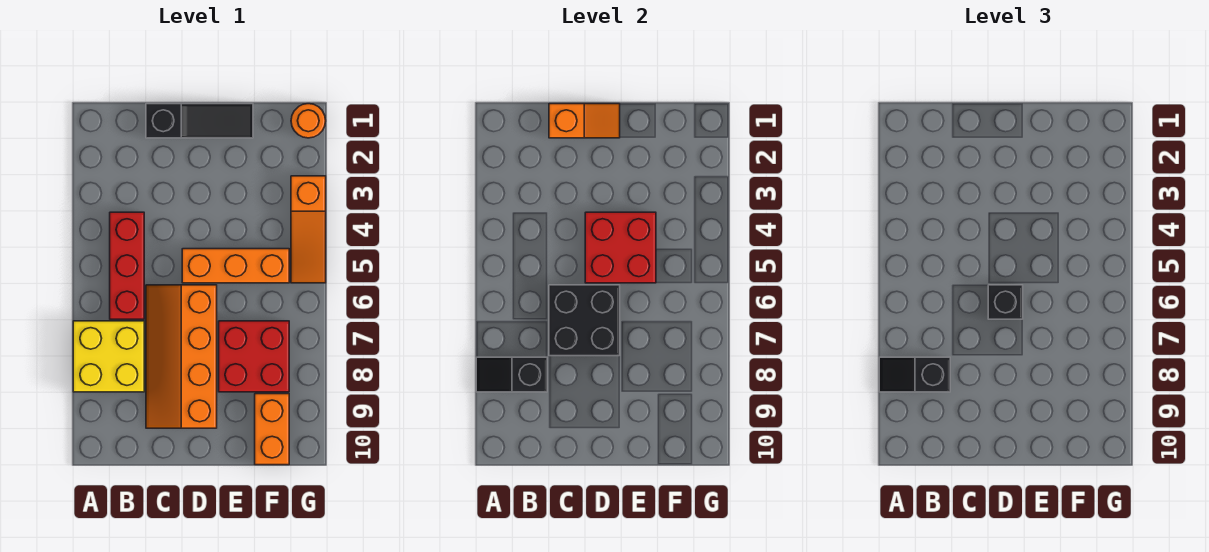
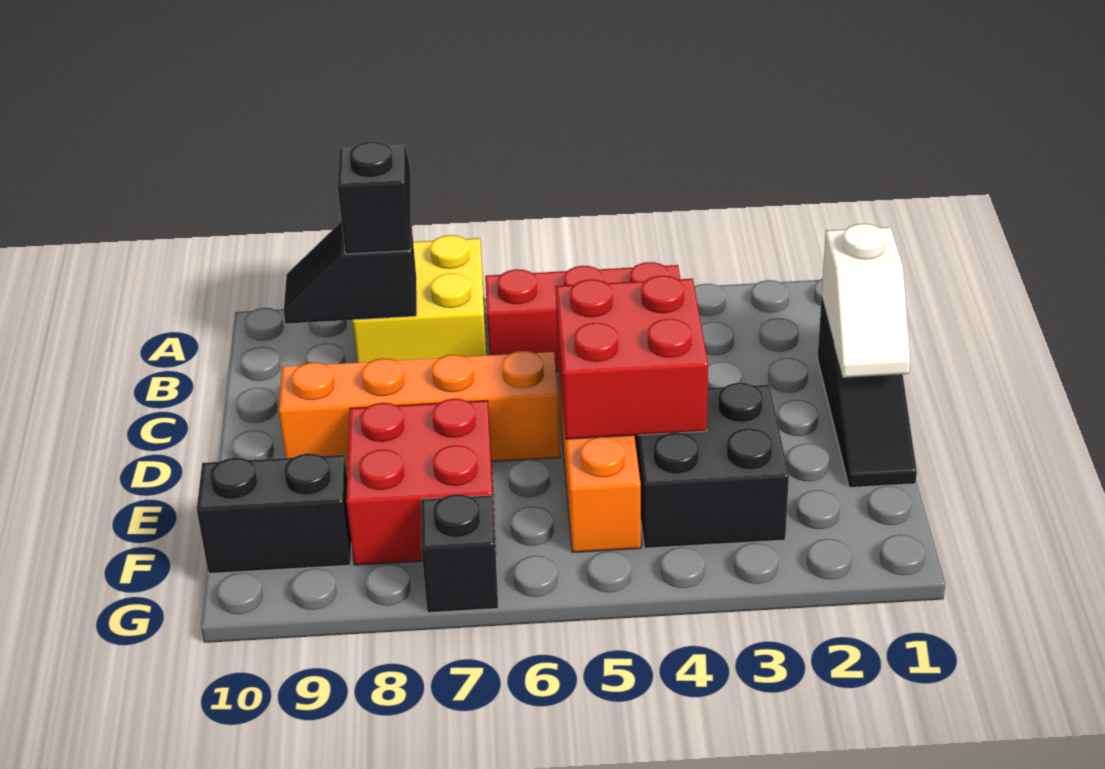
black slope A8:B8 level 2 top B -> black slope B8:B9 level 2 top 8
orange slope C1:D1 level 2 top C -> white slope C1:D1 level 2 top C
black brick C6:D7 level 2 -> black brick E3:F4 level 1
black brick D6 level 3 -> black brick G7 level 1
orange brick F9:F10 level 1 -> black brick F9:F10 level 1
orange round brick G1 level 1 -> none
orange slope G3:G5 level 1 top 3 -> none

